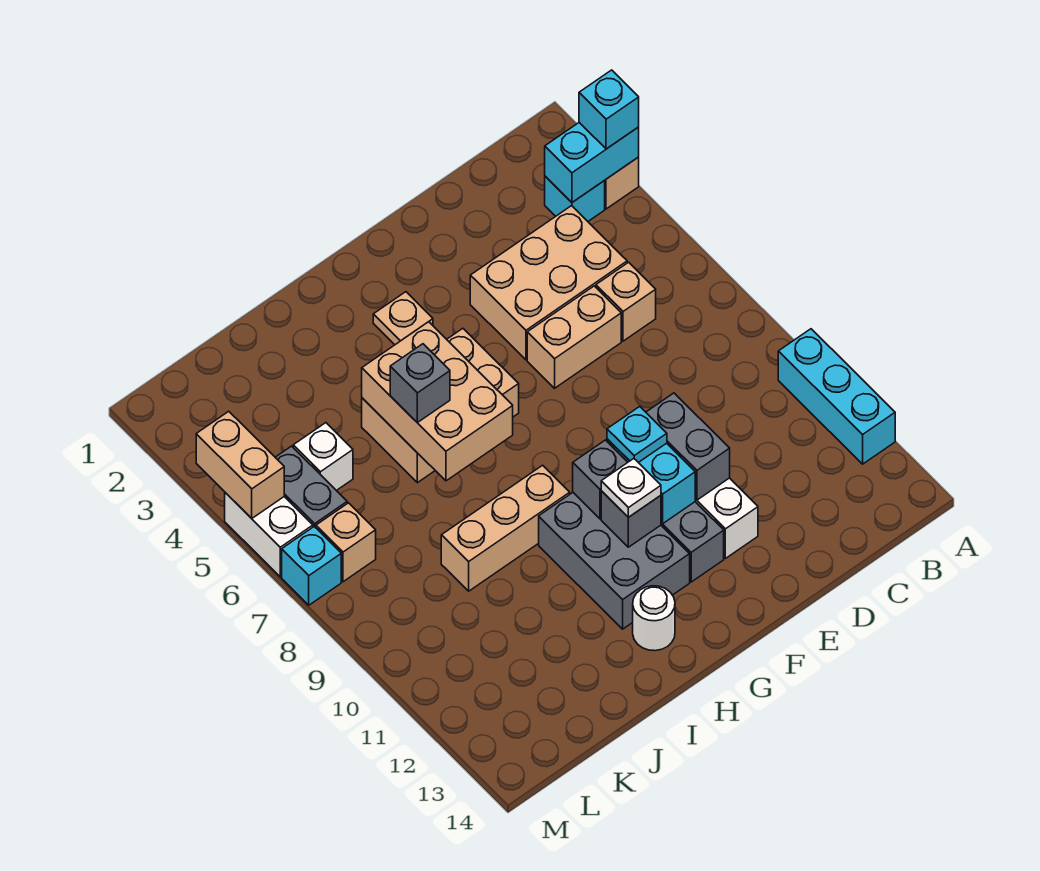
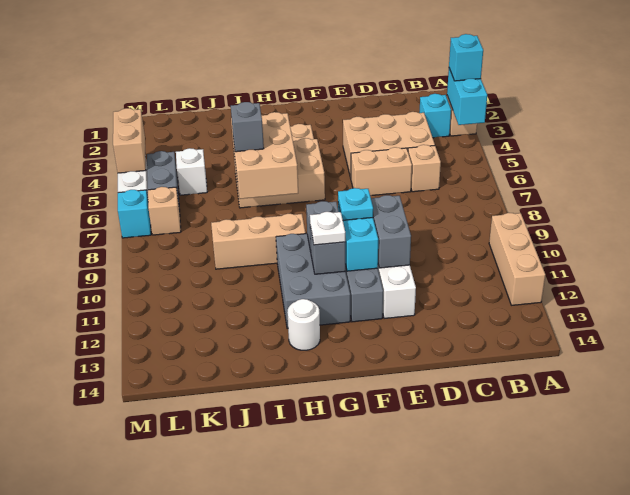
cyan brick A3:B3 level 2 -> cyan brick A3:A4 level 2
cyan brick A10:A12 level 1 -> tan brick A10:A12 level 1

